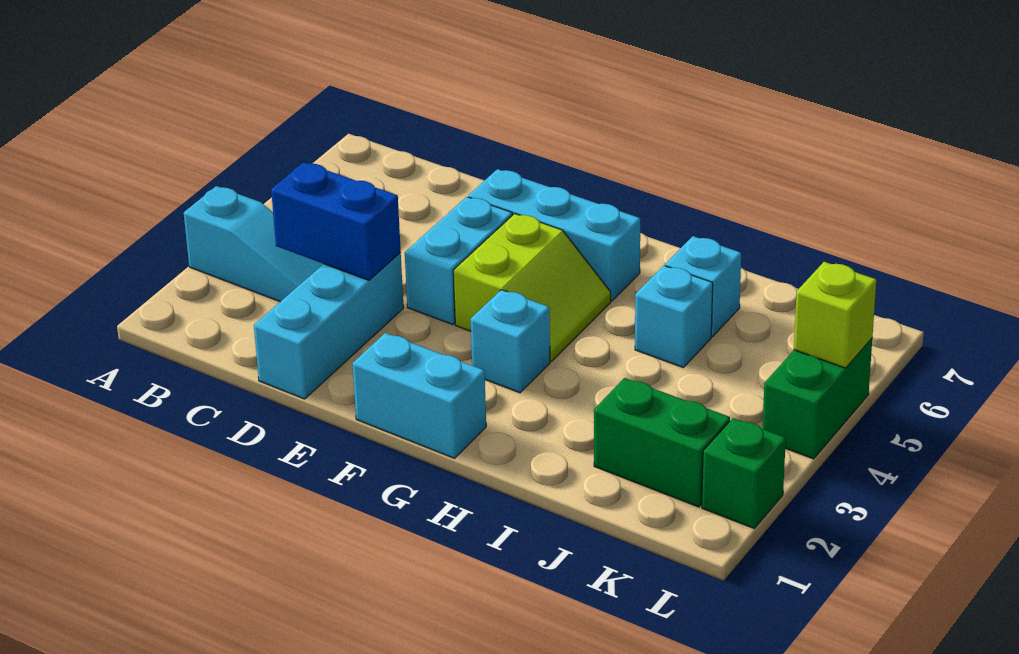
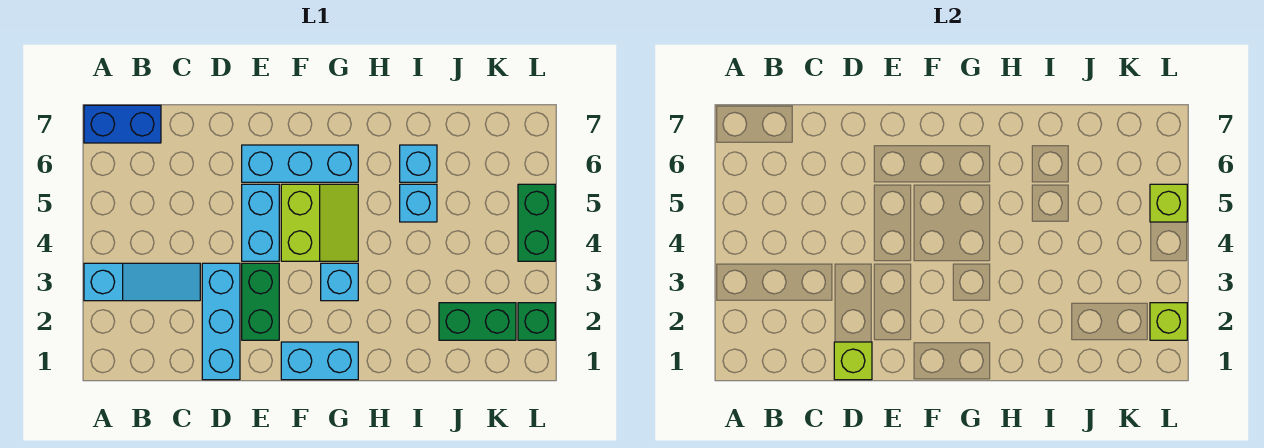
blue brick C3:D3 level 2 -> blue brick A7:B7 level 1
none -> lime brick D1 level 2
none -> green brick E2:E3 level 1
none -> lime brick L2 level 2

